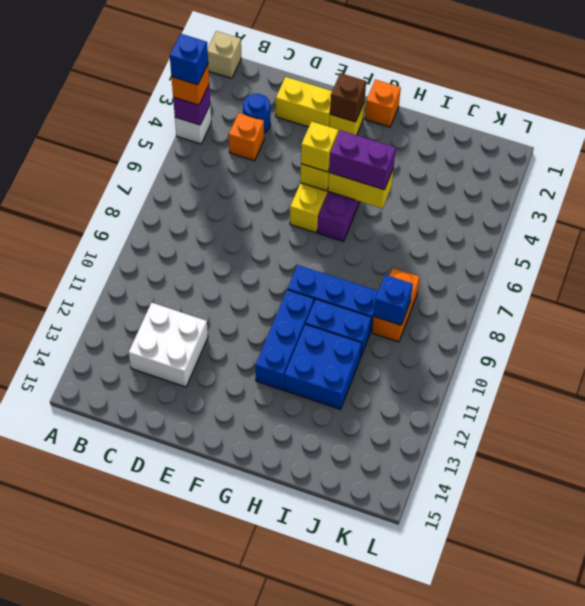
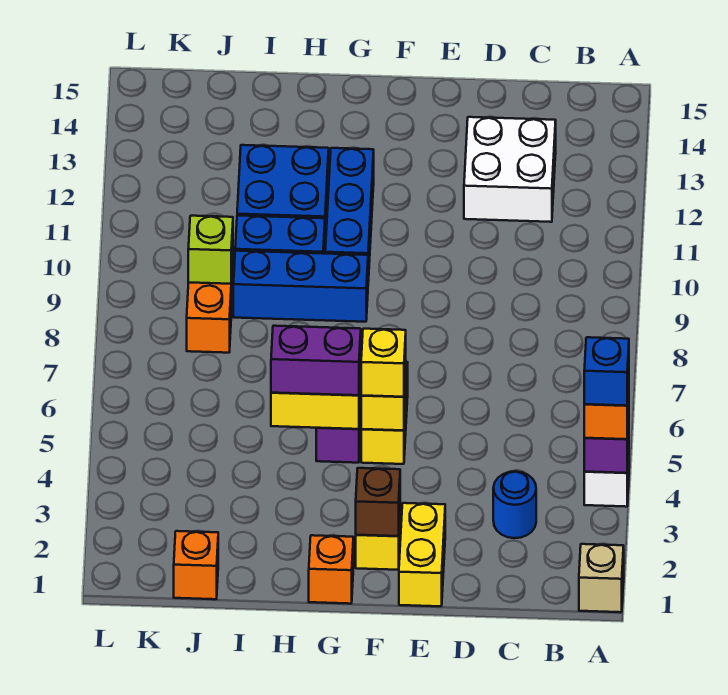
orange brick C4 level 1 -> orange brick J1 level 1
yellow brick D2:E2 level 1 -> yellow brick E1:E2 level 1
blue brick J9 level 2 -> lime brick J9 level 2

